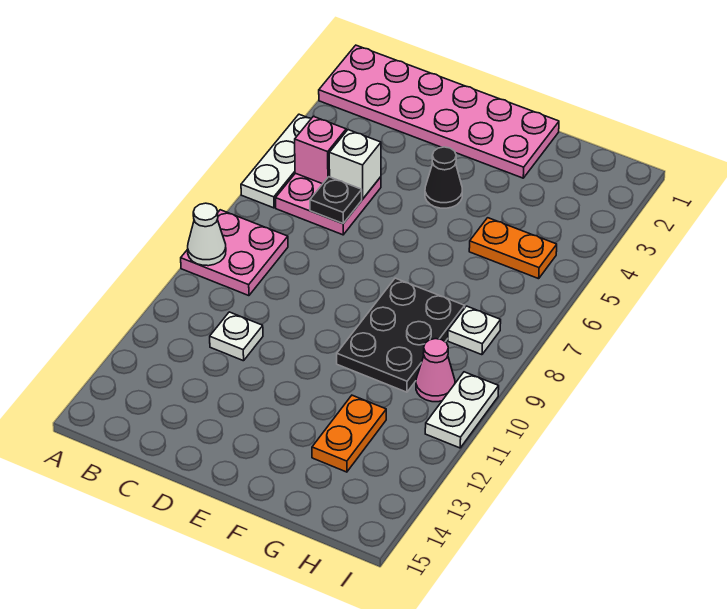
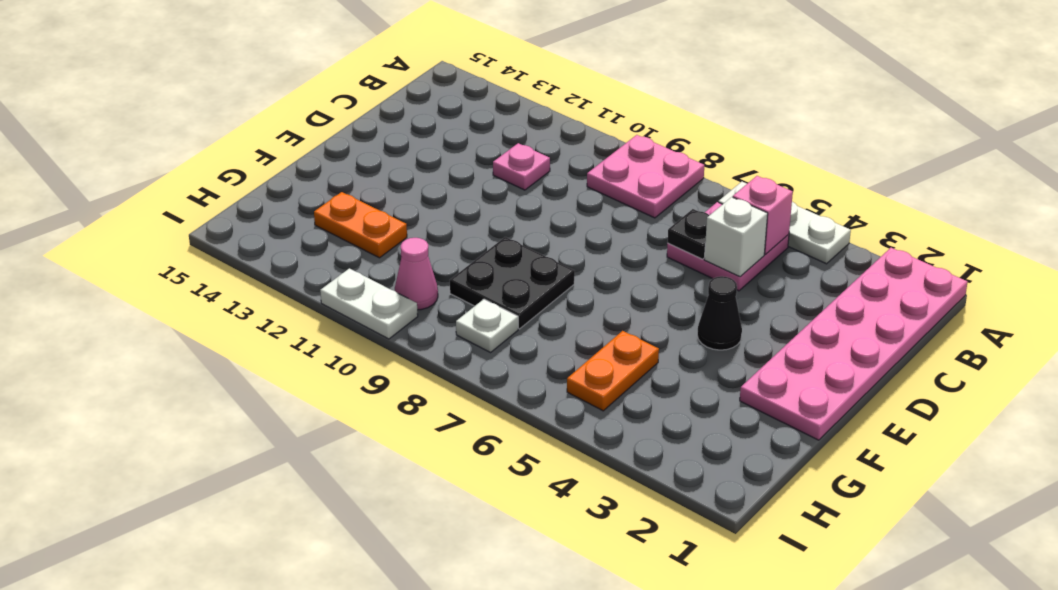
white cone A9 level 2 -> none
white plate C11 level 1 -> pink plate C11 level 1
black plate F8:G10 level 1 -> black plate F8:G9 level 1

